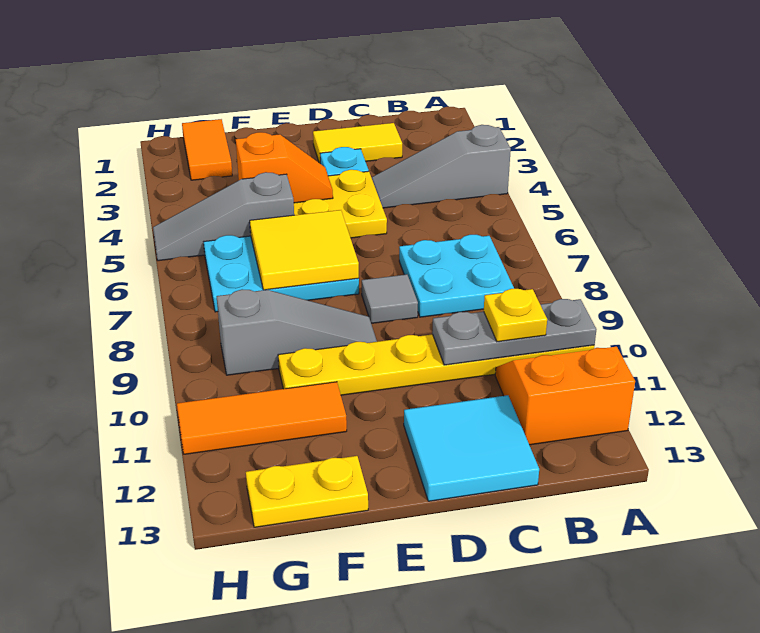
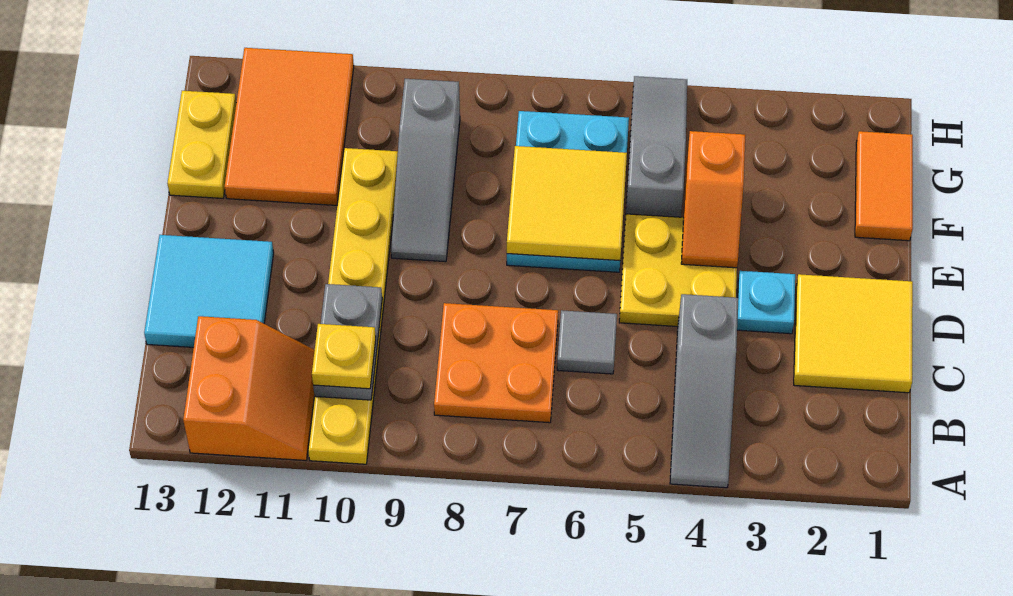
grey slope A4:C4 level 1 top A -> grey slope A4:C4 level 1 top C
grey plate A10:C10 level 2 -> grey plate B10:C10 level 2
cyan plate B7:C8 level 1 -> orange plate B7:C8 level 1
yellow tile C2:D2 level 1 -> yellow tile C1:D2 level 1
grey tile D8 level 1 -> grey tile C6 level 1
orange tile F11:H11 level 1 -> orange tile F11:H12 level 1
orange tile G1:G2 level 1 -> orange tile F1:G1 level 1

